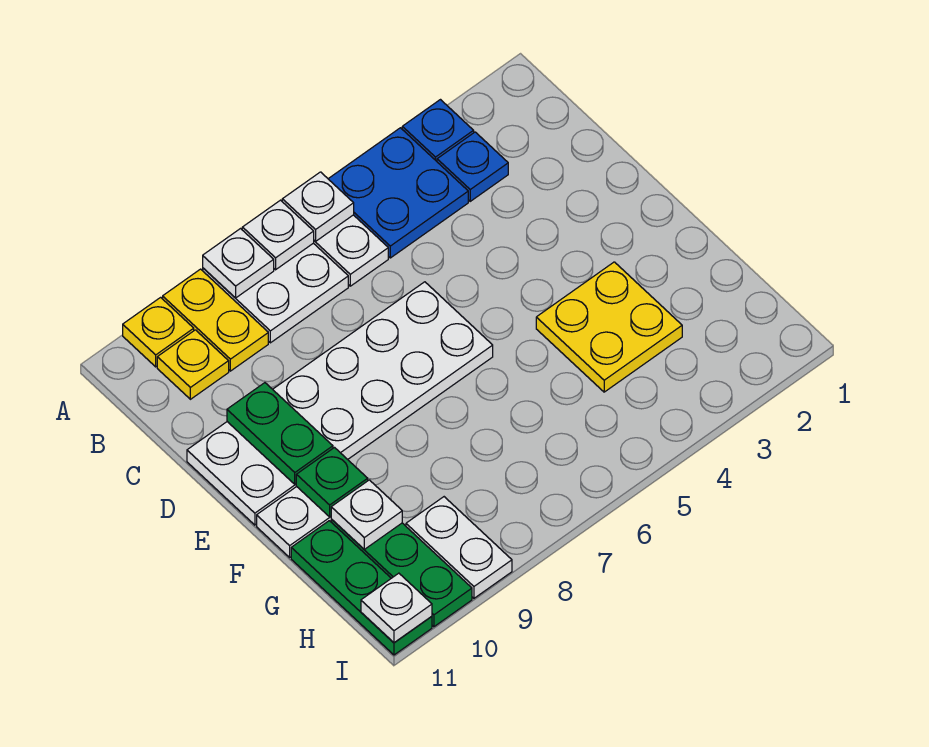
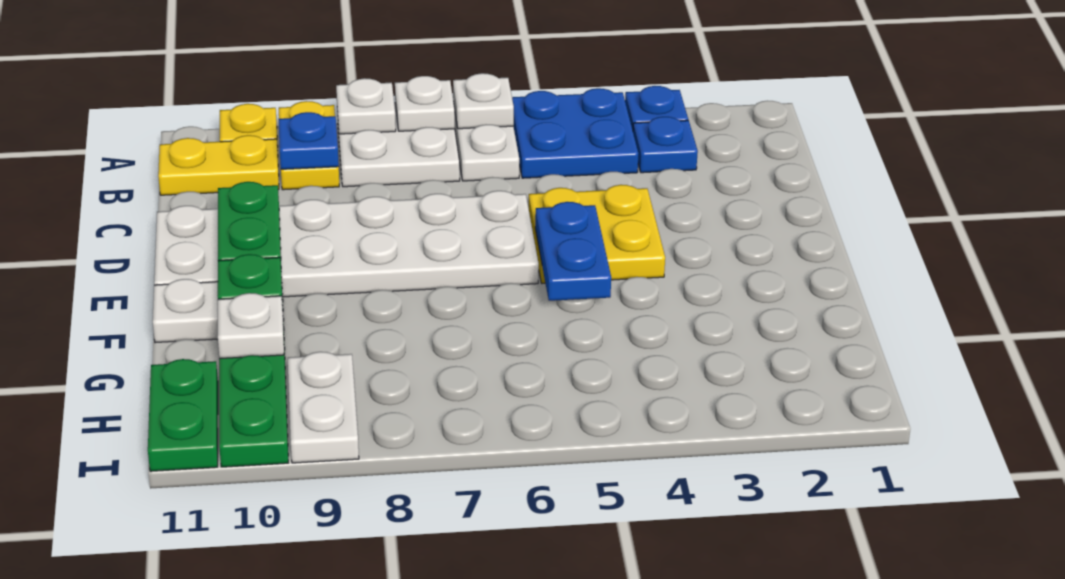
none -> blue plate B9 level 2
yellow plate B10 level 1 -> yellow plate B10:B11 level 1
none -> blue plate E5:F5 level 2
yellow plate F3:G4 level 1 -> yellow plate D4:E5 level 1
green plate G11:I11 level 1 -> green plate H11:I11 level 1
white plate I11 level 2 -> none

